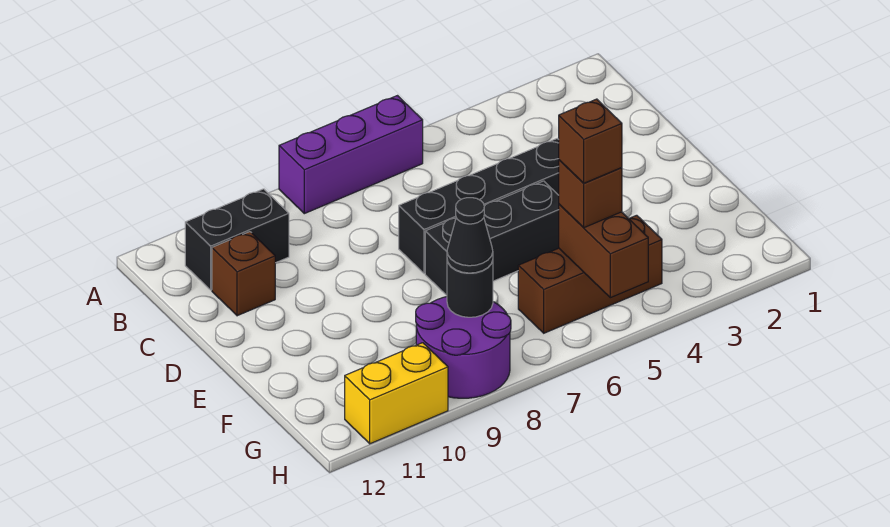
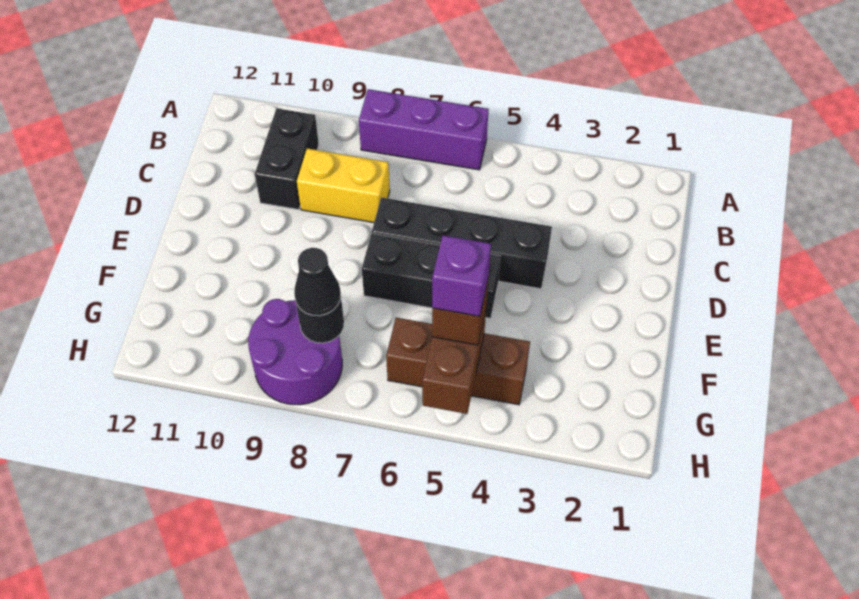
black brick B10:B11 level 1 -> black brick B10:C10 level 1
brown brick C11 level 1 -> none
brown brick G5 level 4 -> purple brick G5 level 4
yellow brick H10:H11 level 1 -> yellow brick C8:C9 level 1

